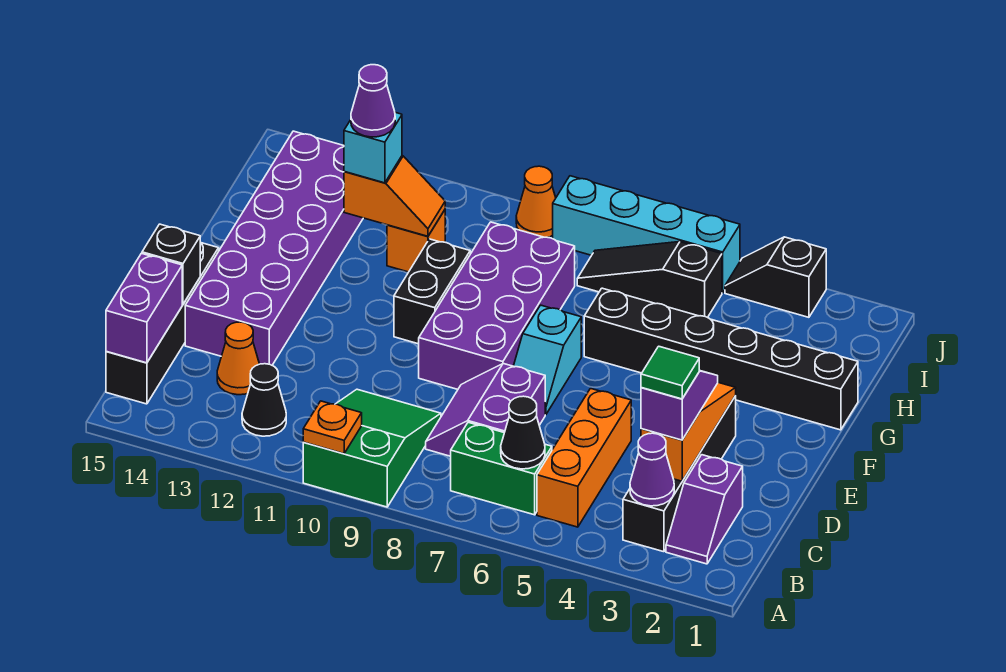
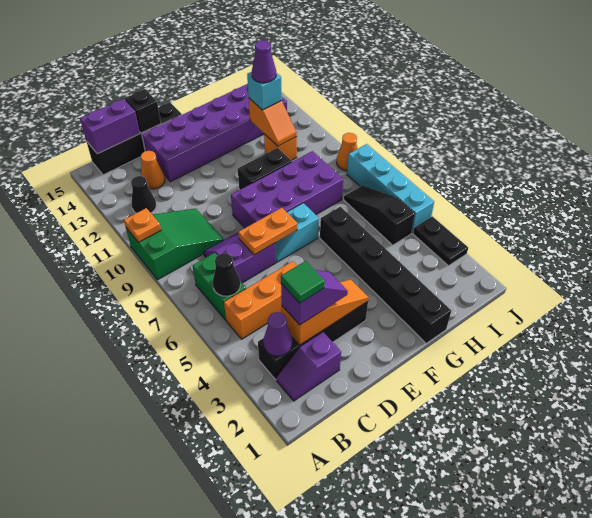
none -> orange plate D7:E7 level 2
black slope J3:J4 level 1 top 3 -> black plate J3:J4 level 1

